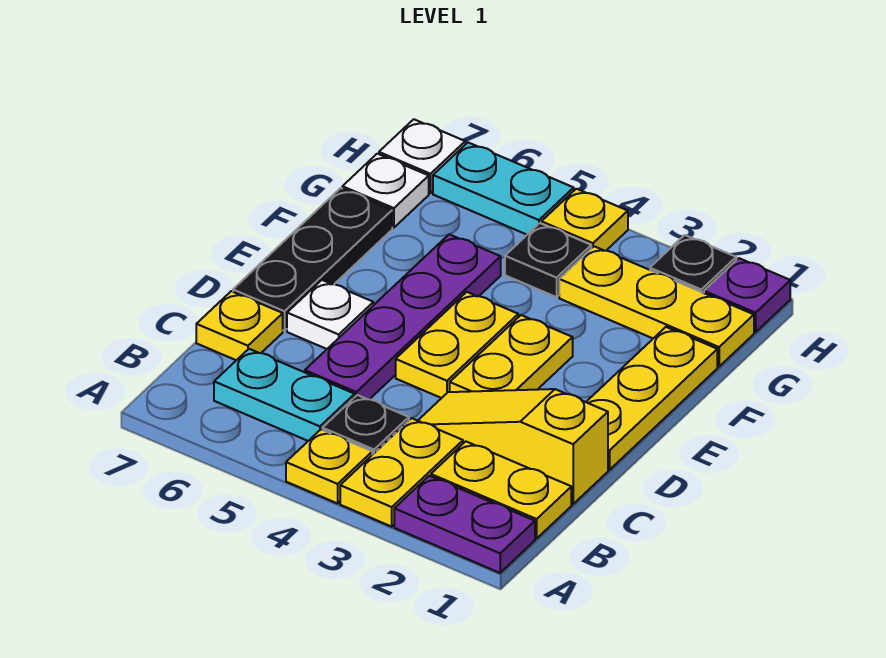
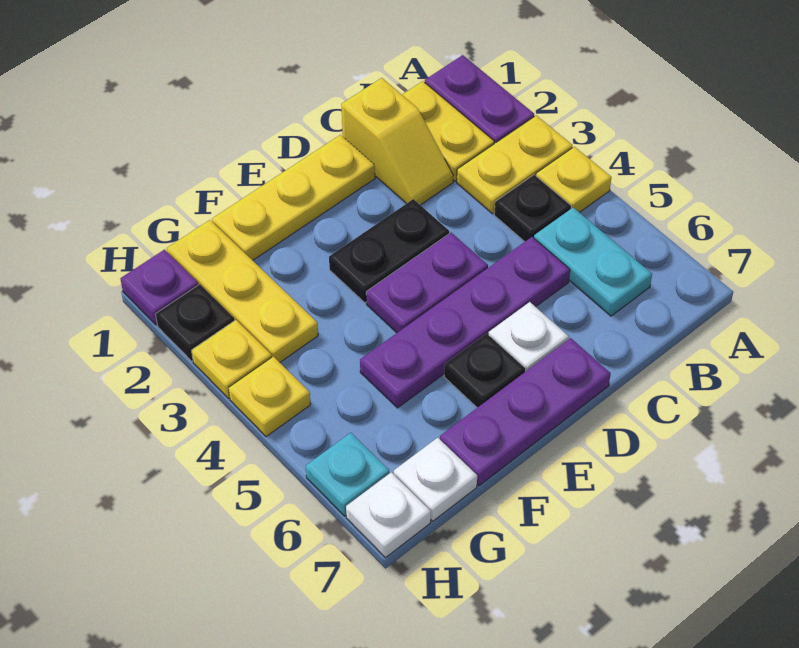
yellow slope C1:C3 level 1 top 1 -> yellow slope C1:C2 level 1 top 1
yellow plate C7 level 1 -> yellow plate H3 level 1
yellow plate D3:E3 level 1 -> black plate D3:E3 level 1
yellow plate D4:E4 level 1 -> purple plate D4:E4 level 1
black plate D7:F7 level 1 -> purple plate D7:F7 level 1
black plate G4 level 1 -> black plate E6 level 1
cyan plate H5:H6 level 1 -> cyan plate H6 level 1

